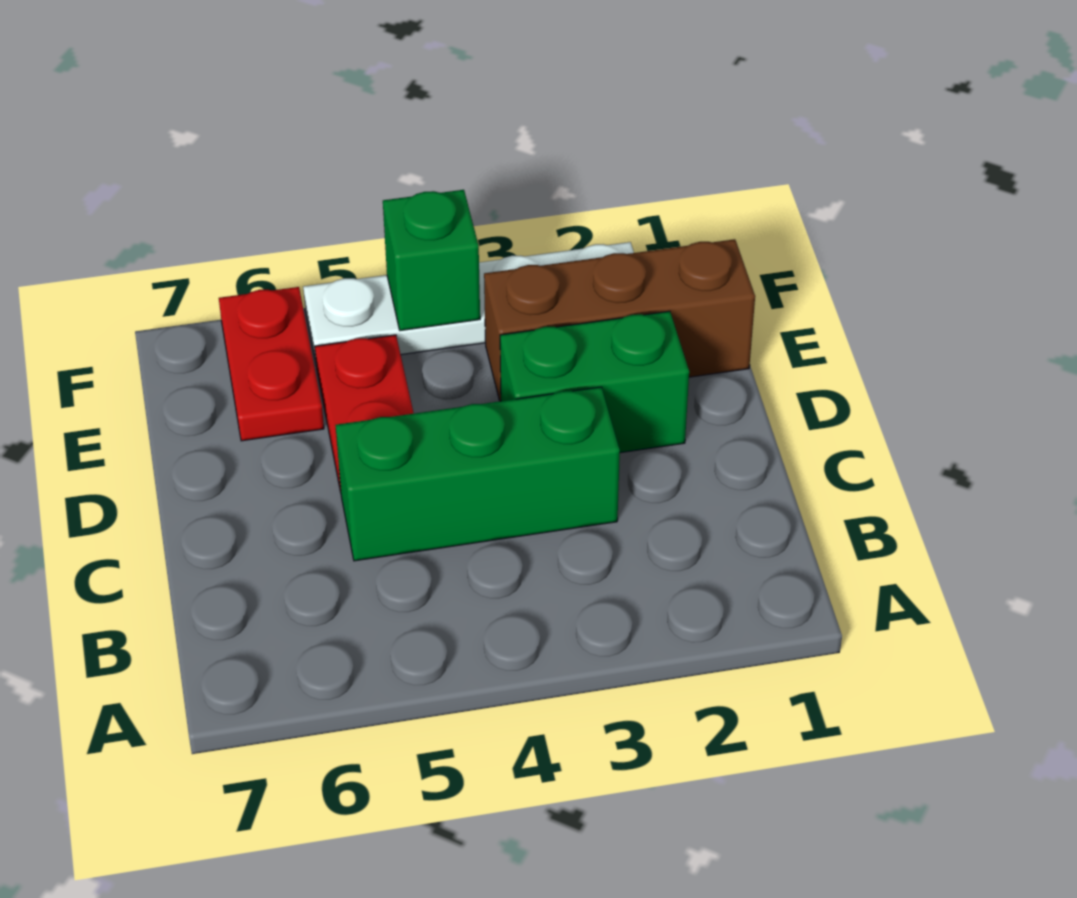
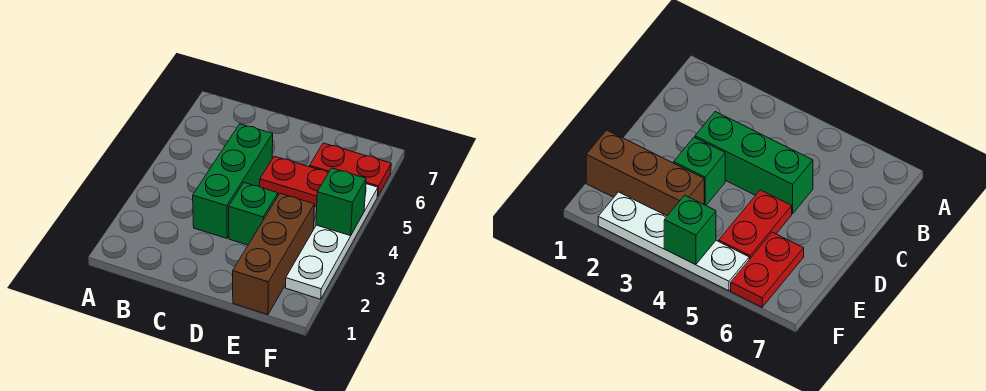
green brick D2:D3 level 1 -> green brick D3 level 1

